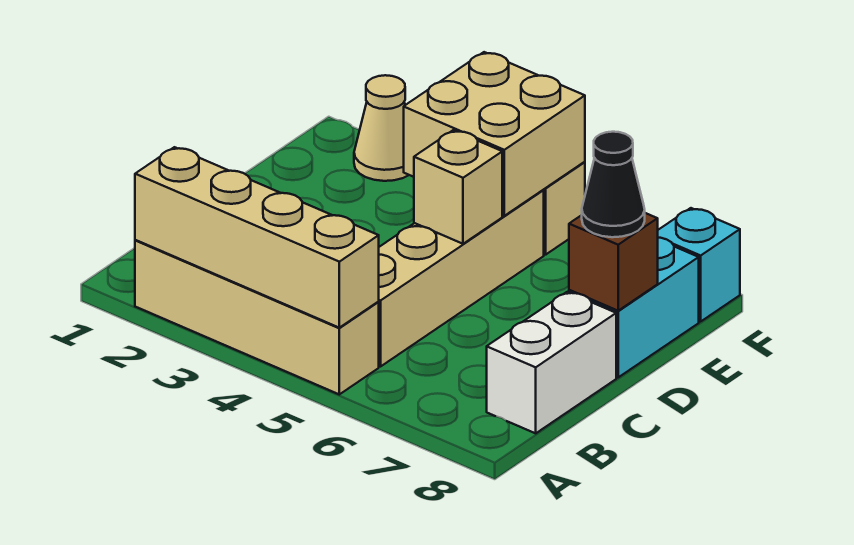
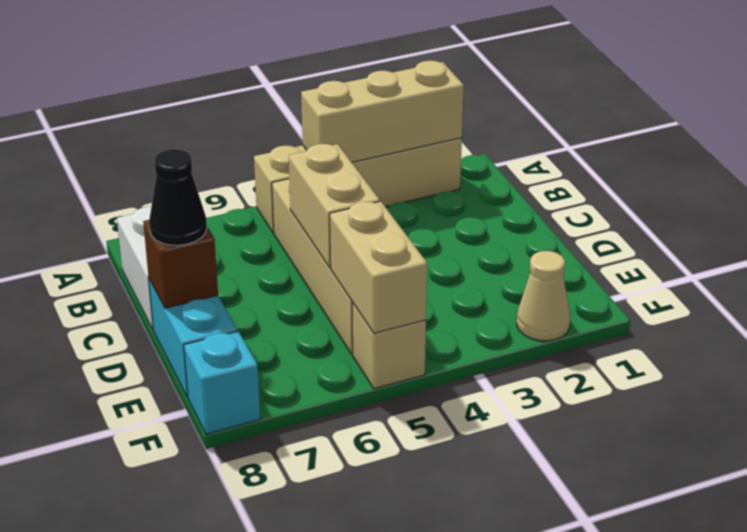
tan brick A2:A5 level 2 -> tan brick A2:A4 level 2
tan brick D5 level 2 -> tan brick C5:D5 level 2
tan brick E4:F5 level 2 -> tan brick E5:F5 level 2

